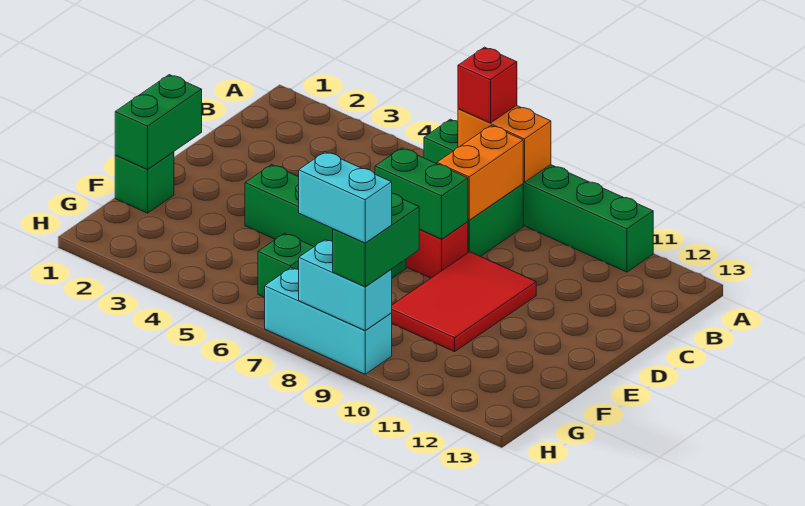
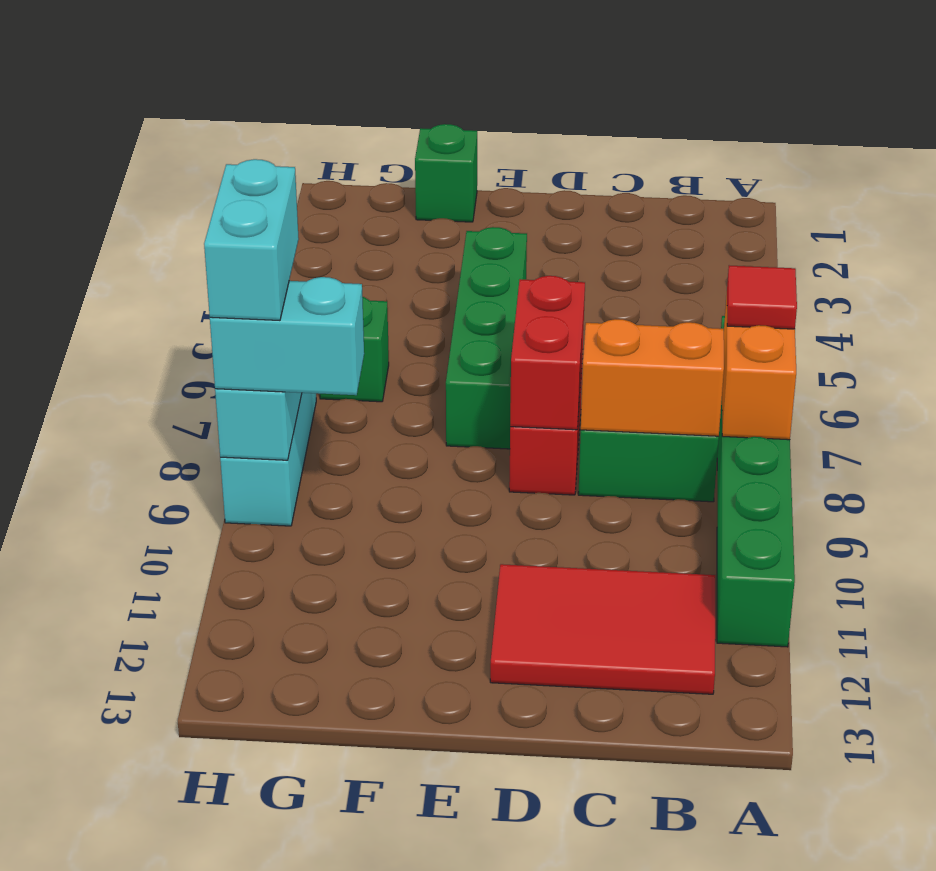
red brick A7 level 3 -> red tile A7 level 3
green brick D7:D8 level 2 -> red brick D7:D8 level 2
red tile D9:F10 level 1 -> red tile B11:D12 level 1
green brick E1:F1 level 2 -> none
green brick G9:H9 level 3 -> cyan brick G9:H9 level 3

